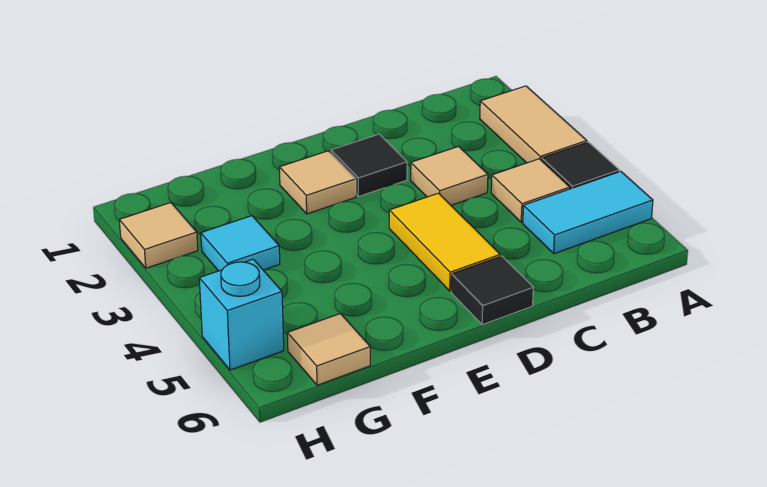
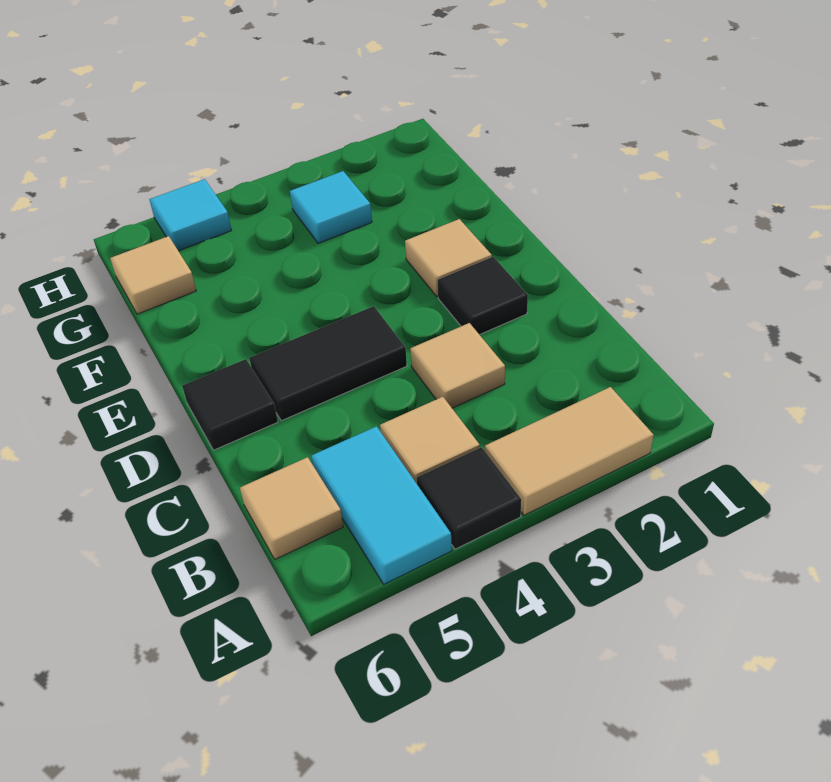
yellow tile D4:D5 level 1 -> black tile D4:D5 level 1
tan tile H2 level 1 -> tan tile B6 level 1
cyan brick H5 level 1 -> cyan tile H5 level 1

